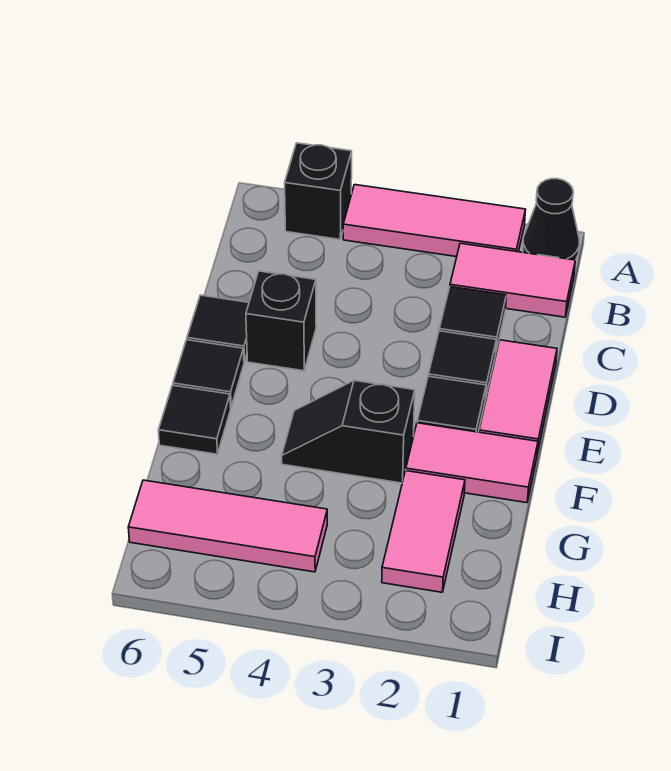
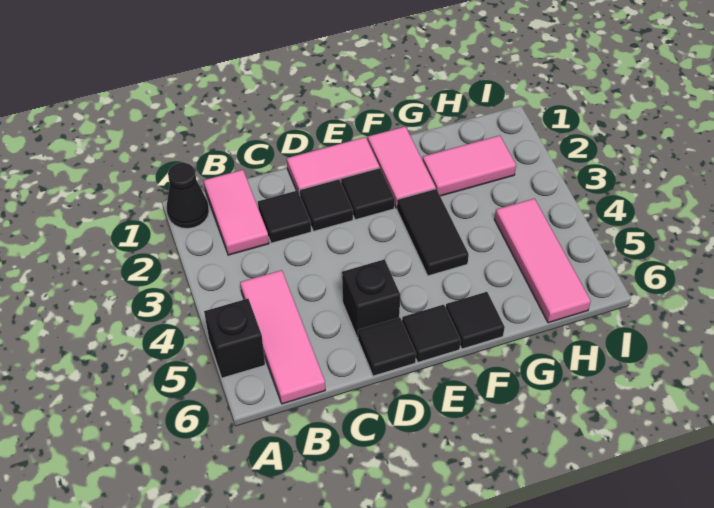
pink tile A2:A4 level 1 -> pink tile B4:B6 level 1
black slope F3:F4 level 1 top 3 -> black tile F3:F4 level 1

